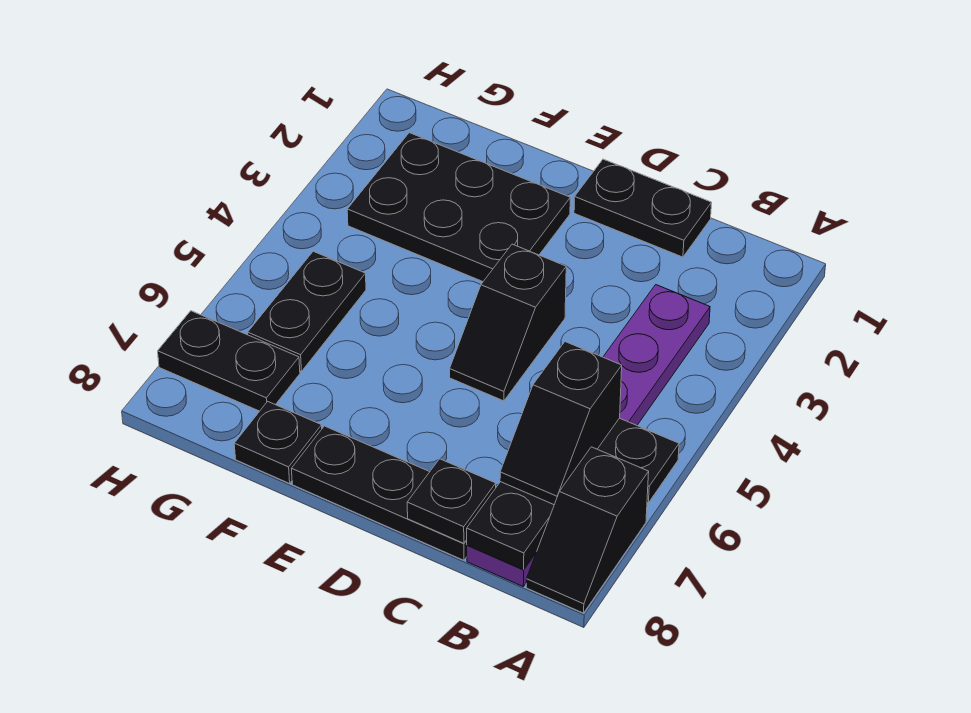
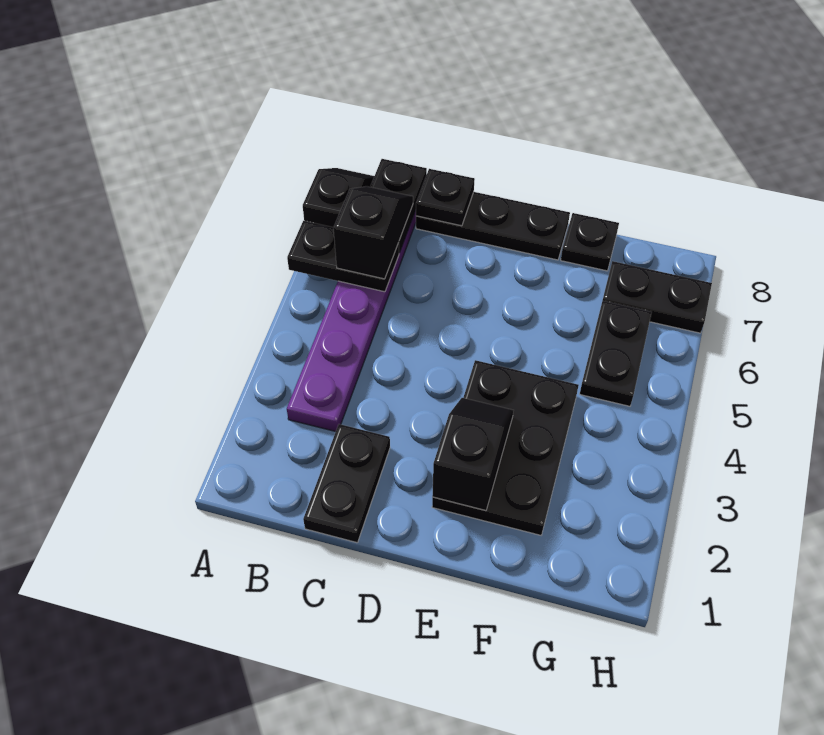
black plate C1:D1 level 1 -> black plate C1:C2 level 1
black slope D4:D5 level 1 top 4 -> black slope E2:E3 level 2 top 2
black plate E2:G3 level 1 -> black plate E2:F4 level 1

